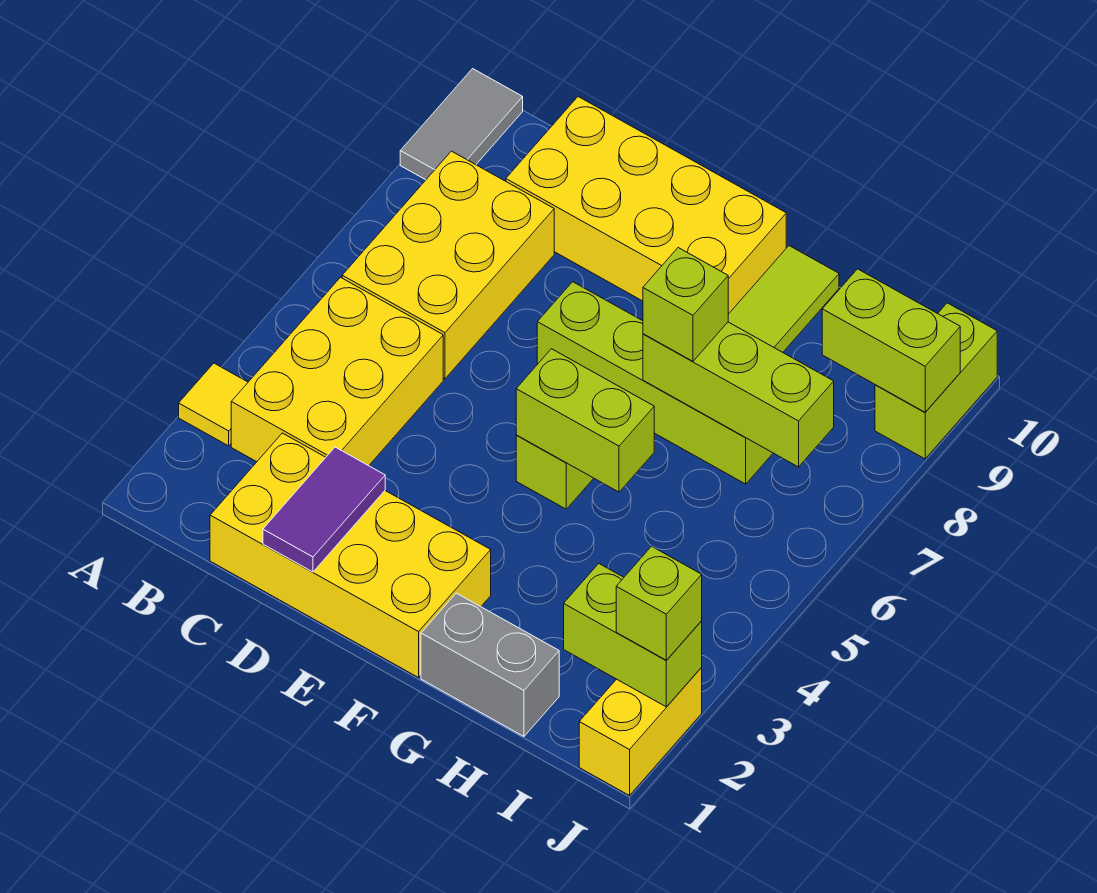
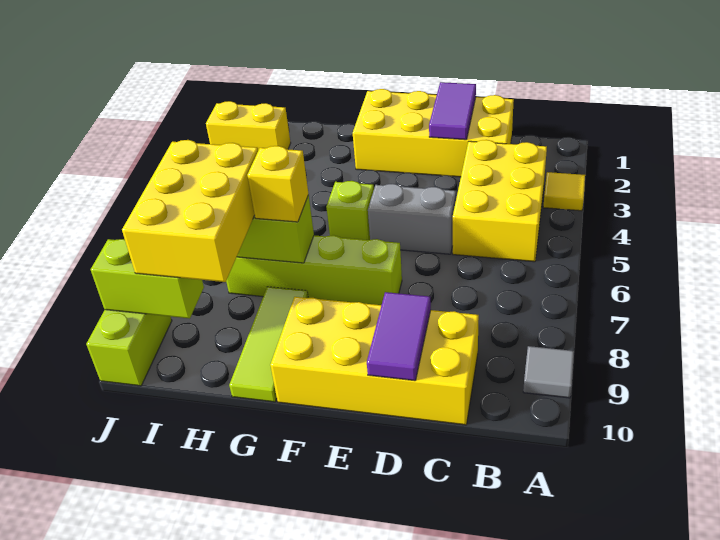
grey tile A9:A10 level 1 -> grey tile A9 level 1
yellow brick B6:C8 level 1 -> yellow brick H7:I9 level 3
none -> purple tile D9:D10 level 2
lime brick F5:G5 level 2 -> none
grey brick G1:H1 level 1 -> grey brick D5:E5 level 1
lime brick G7 level 3 -> yellow brick G7 level 3
lime brick I2:J2 level 2 -> none
yellow brick J1:J2 level 1 -> yellow brick I2:J2 level 1
lime brick J2 level 3 -> none

